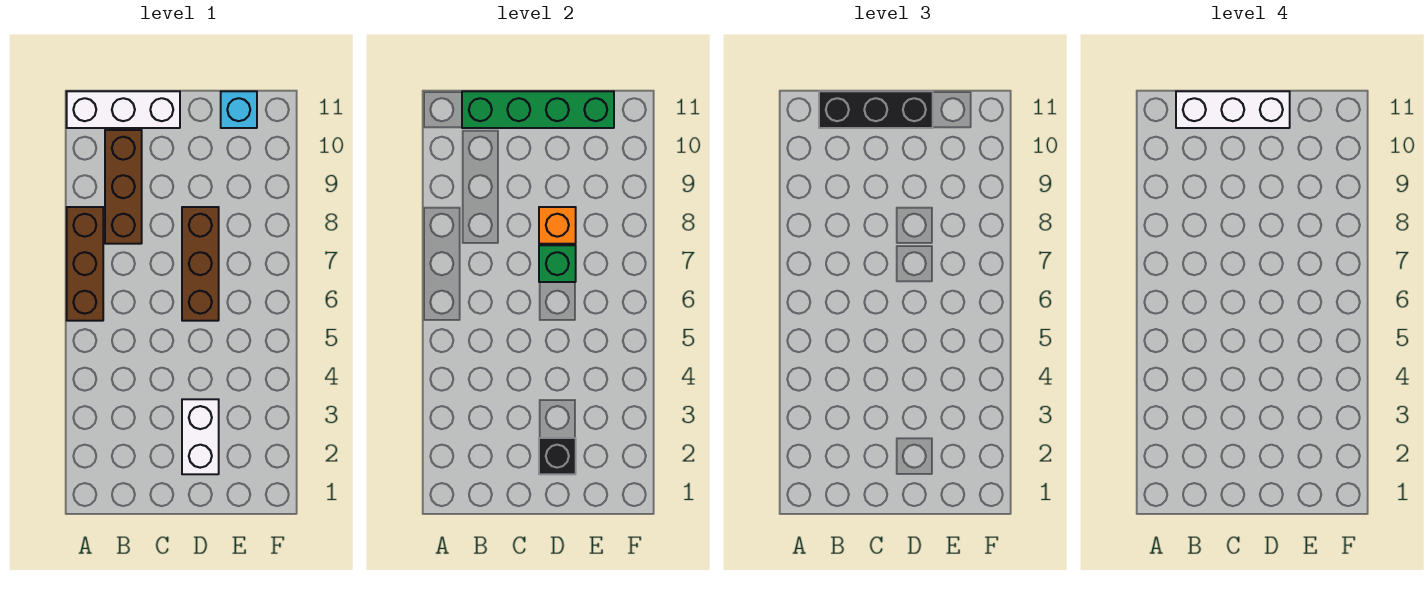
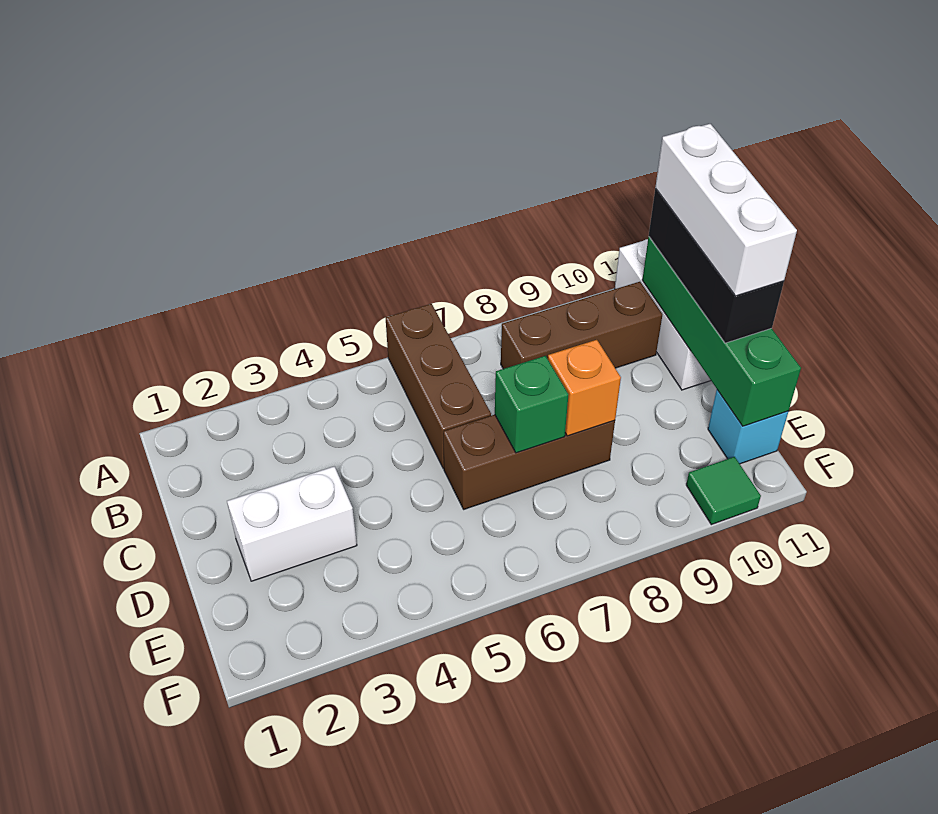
brown brick A6:A8 level 1 -> brown brick A6:C6 level 1
black brick D2 level 2 -> none
none -> green tile F10 level 1

